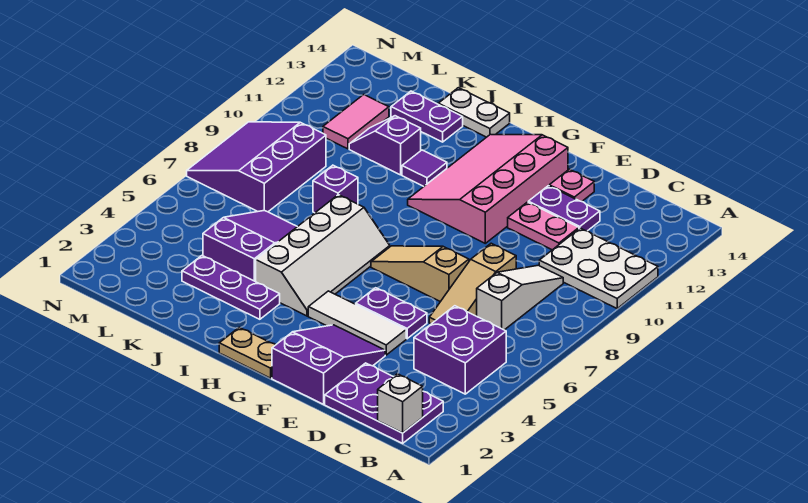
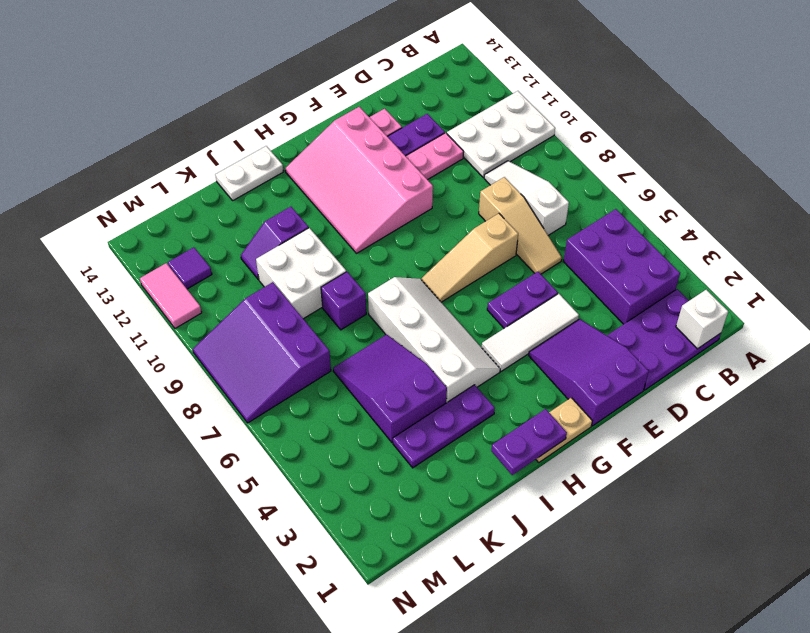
purple brick B4:C5 level 1 -> purple brick B3:C5 level 1
purple tile I11 level 1 -> purple tile M12 level 1
none -> white brick J9:K10 level 1
purple plate J13:K13 level 1 -> purple plate H1:I1 level 2
pink tile L11:L12 level 1 -> pink tile N11:N12 level 1

